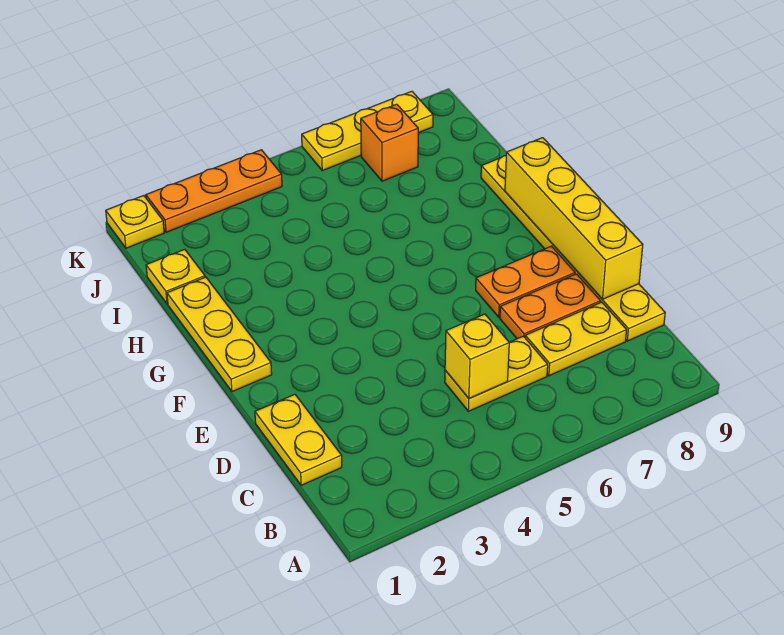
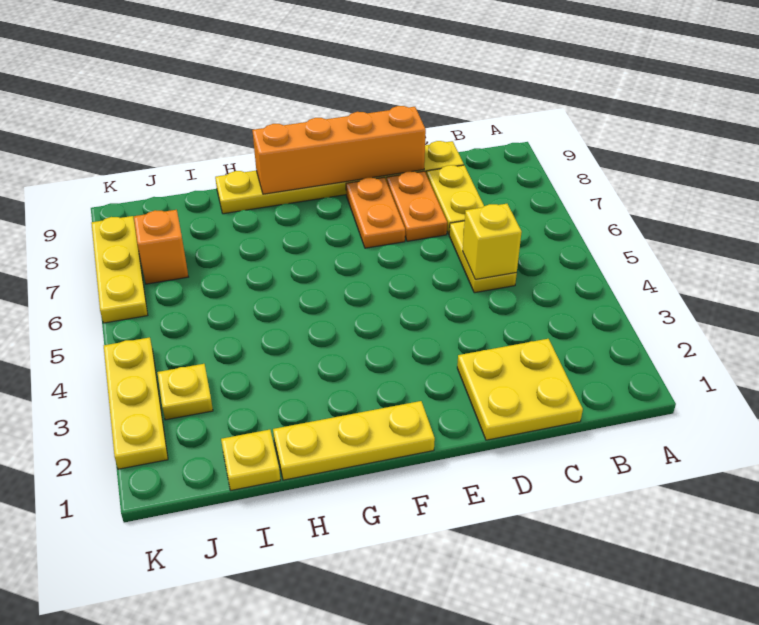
yellow plate C1:D1 level 1 -> yellow plate C1:D2 level 1
yellow brick D9:G9 level 2 -> orange brick D9:G9 level 2
yellow plate K1 level 1 -> yellow plate J3 level 1
orange plate K2:K4 level 1 -> yellow plate K2:K4 level 1

